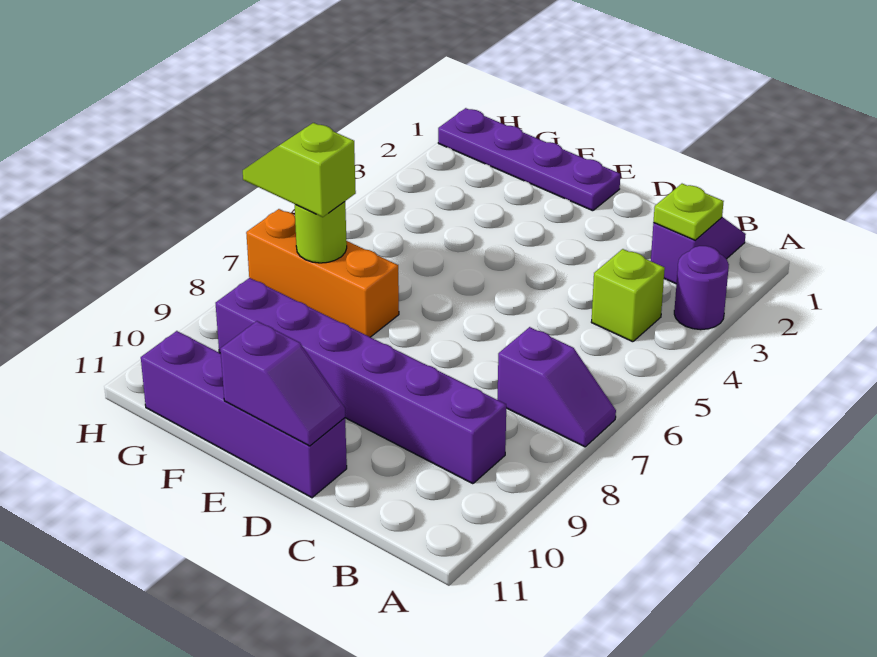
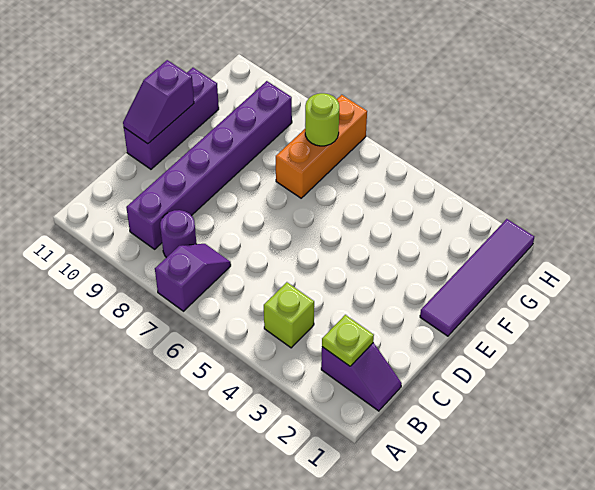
purple round brick A3 level 1 -> purple round brick B8 level 1
purple slope A7:B7 level 1 top B -> purple slope A7:B7 level 1 top A
purple brick D11:G11 level 1 -> purple brick D11:F11 level 1
purple plate E1:H1 level 1 -> purple tile E1:H1 level 1
lime slope G7:H7 level 3 top G -> none

